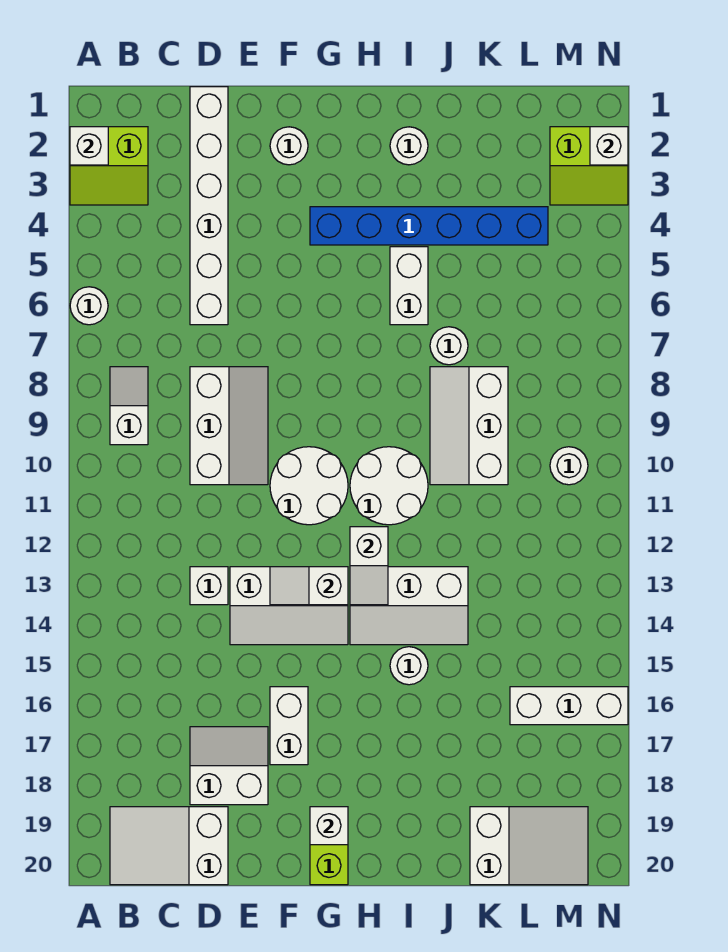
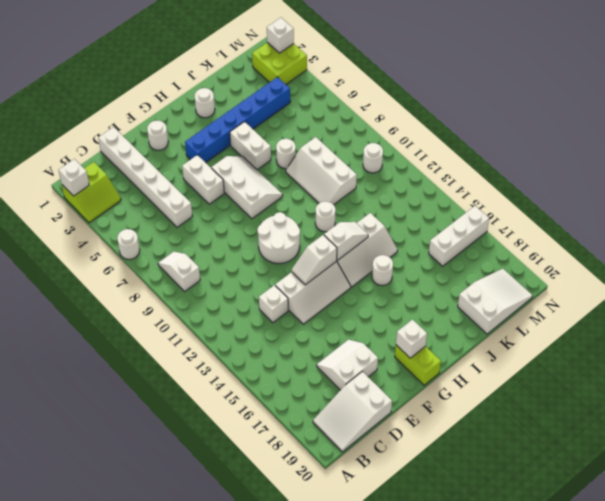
white slope D8:E10 level 1 top D -> white slope G6:H8 level 1 top G
white brick F16:F17 level 1 -> white brick F5:F6 level 1
white round brick H10:I11 level 1 -> white round brick I11 level 1
white slope H12:H13 level 2 top 12 -> white slope H13:I13 level 2 top H
lime slope M2:N3 level 1 top 2 -> lime brick M2:N3 level 1

